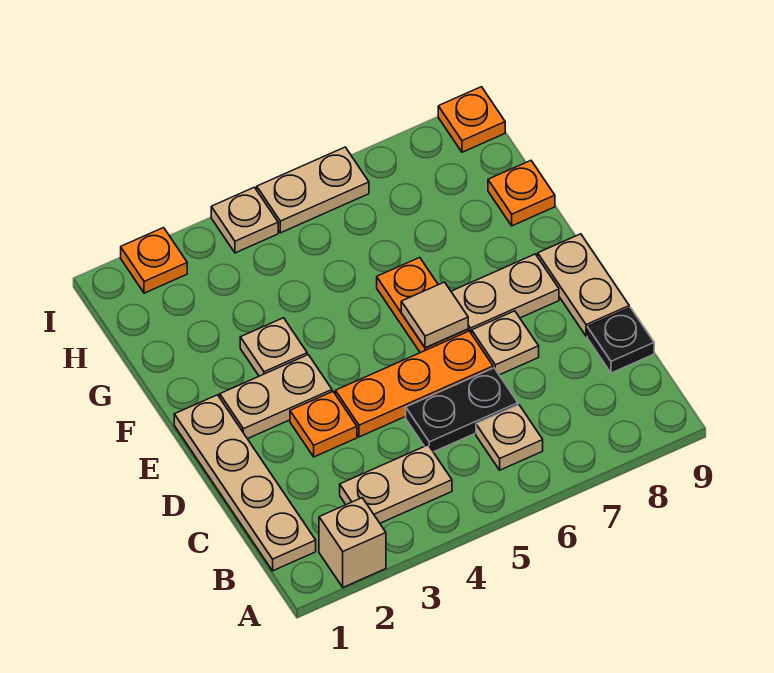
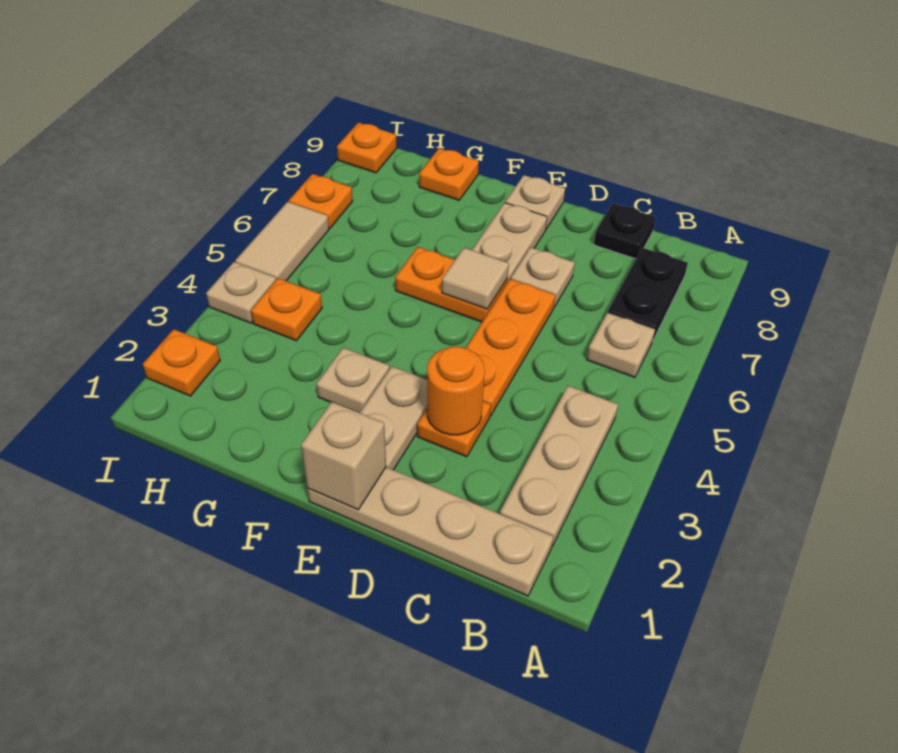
tan brick A2 level 1 -> tan brick E1 level 2
tan plate B3:B4 level 1 -> tan plate B2:B4 level 1
black plate C5:C6 level 1 -> black plate B7:B8 level 1
none -> orange round brick D3 level 2
tan plate D9:E9 level 1 -> tan plate E9 level 1
none -> orange plate H4 level 1
tan plate I5:I6 level 1 -> tan tile I5:I6 level 1
none -> orange plate I7 level 1

